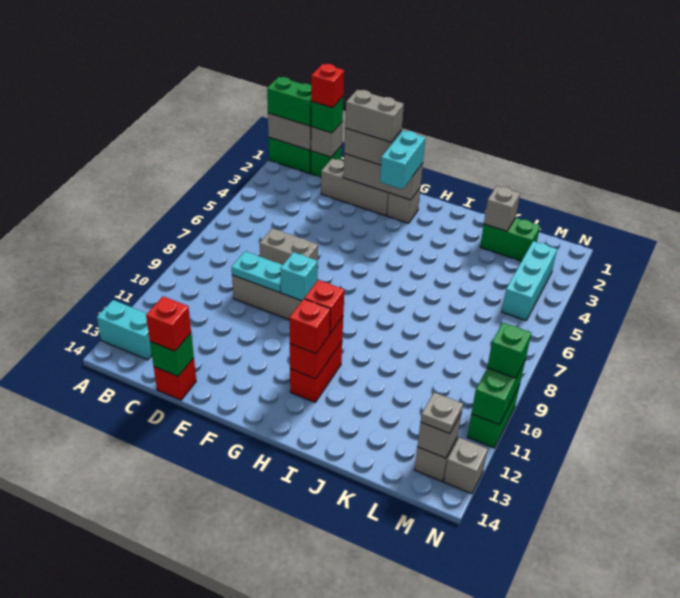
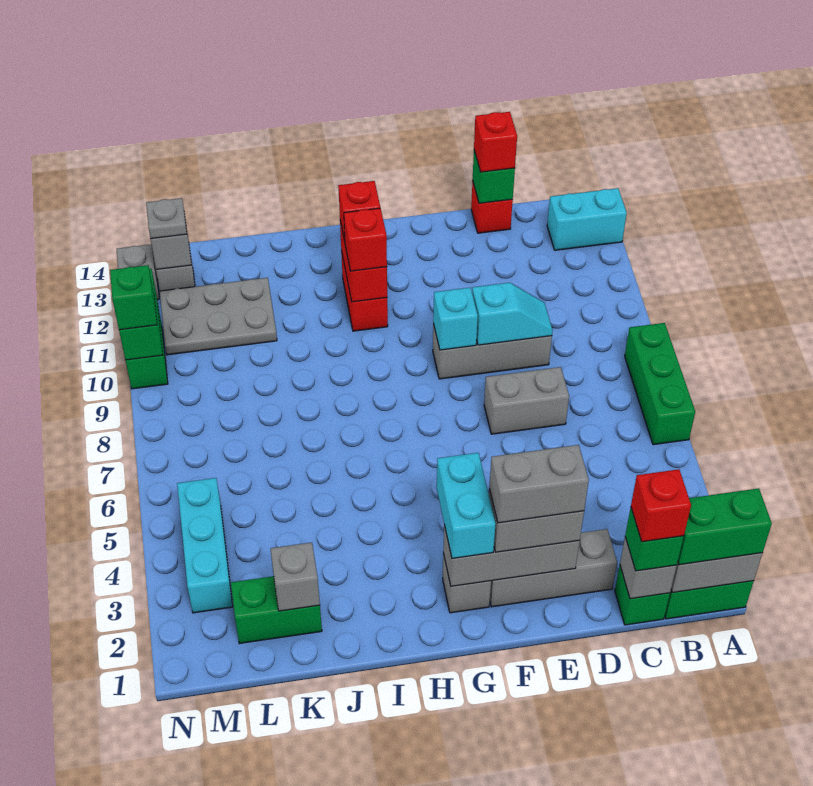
none -> green brick A6:A8 level 1
cyan plate D9:E9 level 2 -> cyan slope D9:E9 level 2 top E
none -> grey plate K11:M12 level 1

